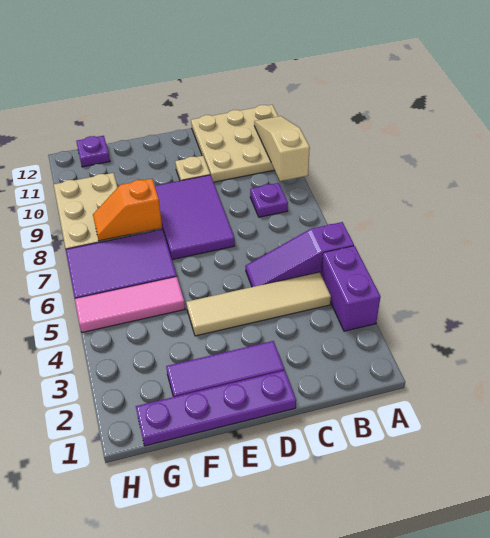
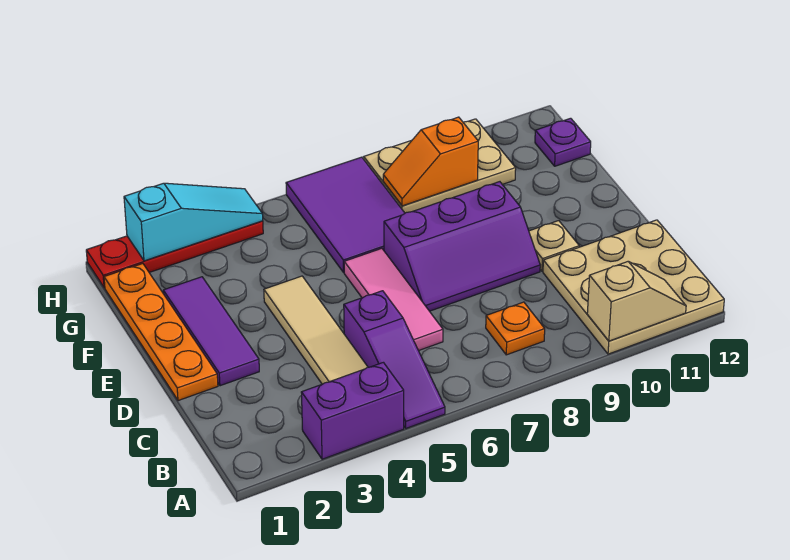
purple slope A5:C5 level 1 top A -> purple slope A5:C5 level 1 top C
tan slope A9:A11 level 2 top 9 -> tan slope A10:A11 level 2 top 10
purple plate B8 level 1 -> orange plate B8 level 1
purple plate D1:G1 level 1 -> orange plate D1:G1 level 1
purple tile D7:E9 level 1 -> purple slope D7:E9 level 1 top E
pink tile F5:H5 level 1 -> pink tile C6:E6 level 1
orange slope F8:G8 level 2 top F -> orange slope G8:G9 level 2 top 9
none -> red plate H1:H4 level 1
none -> cyan slope H2:H4 level 2 top 2

